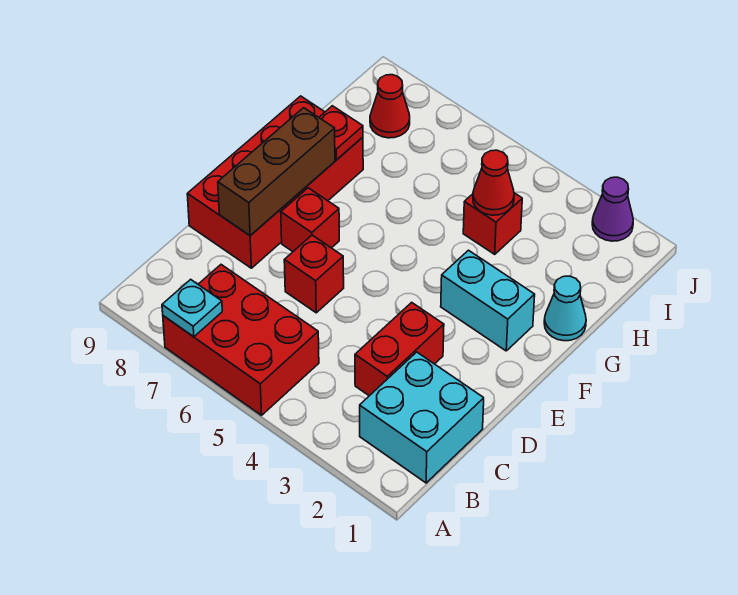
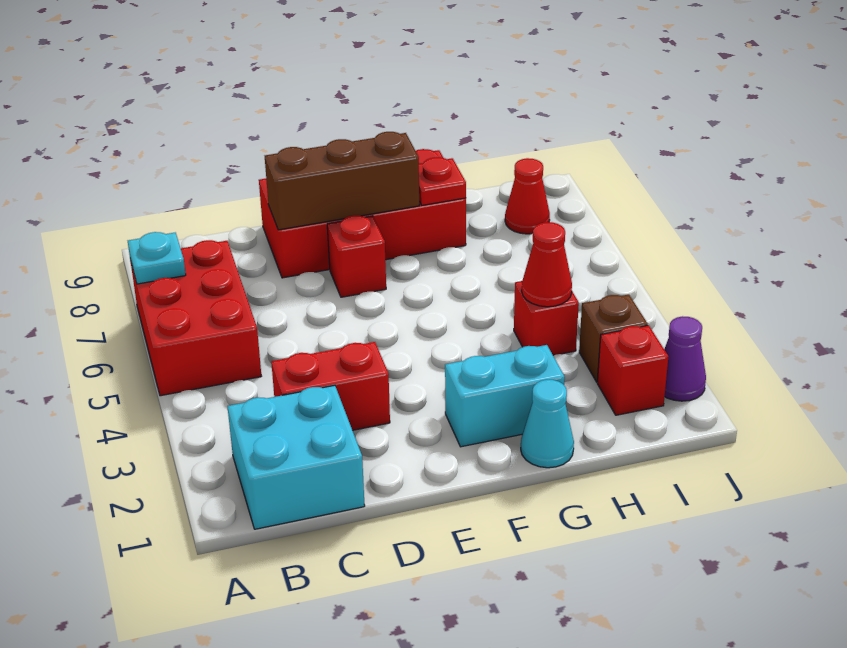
red brick D6 level 1 -> red brick I2 level 1
cyan brick F2:F3 level 1 -> cyan brick F2:G2 level 1
none -> brown brick I3 level 1

